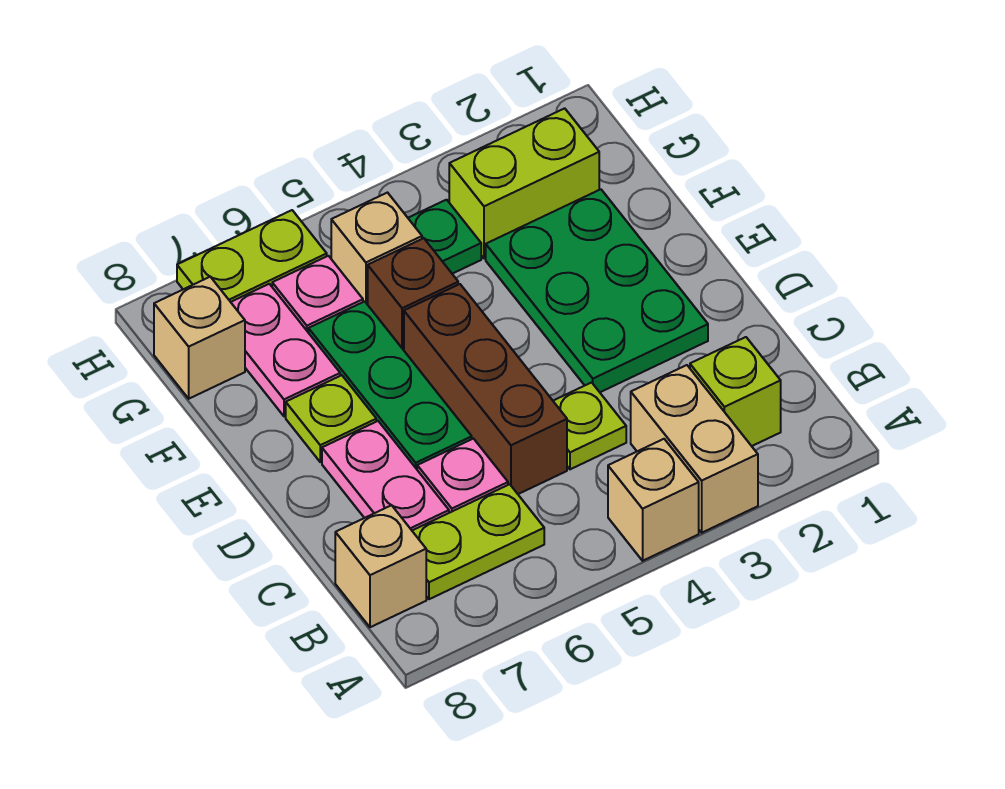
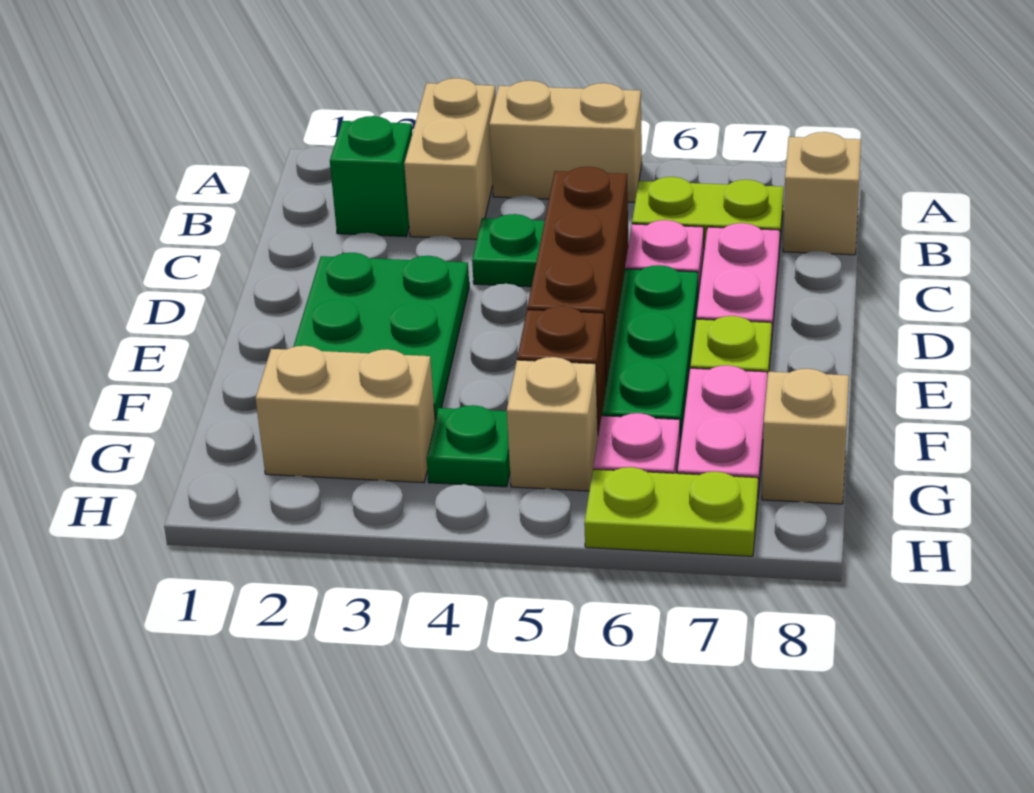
tan brick A4 level 1 -> tan brick A4:A5 level 1
lime brick B2 level 1 -> green brick B2 level 1
lime plate C4 level 1 -> green plate C4 level 1
lime brick G2:G3 level 1 -> tan brick G2:G3 level 1

